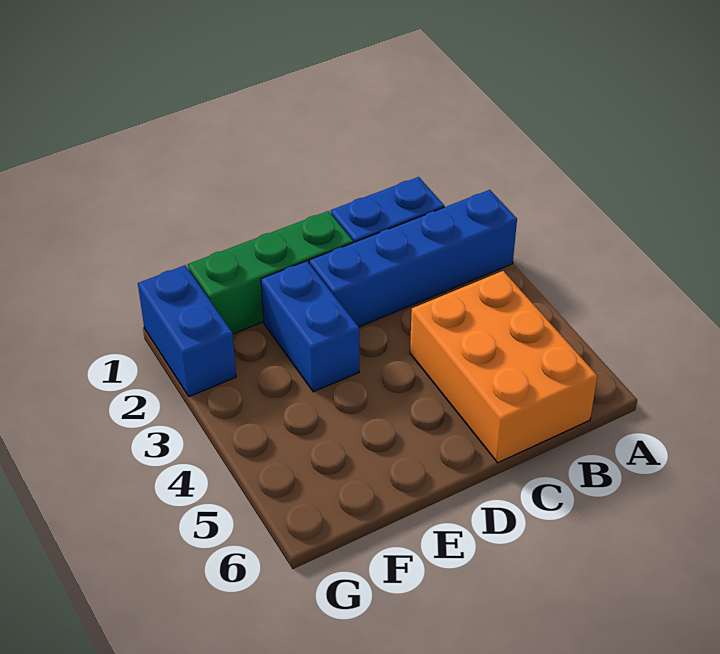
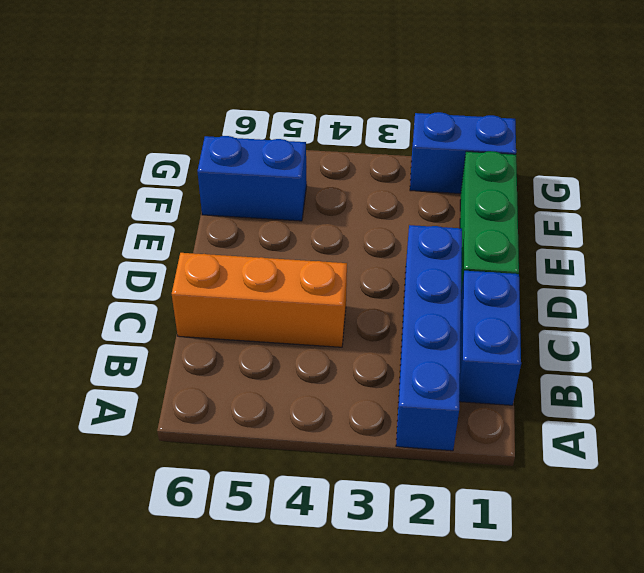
orange brick B4:C6 level 1 -> orange brick C4:C6 level 1
blue brick E2:E3 level 1 -> blue brick F5:F6 level 1

